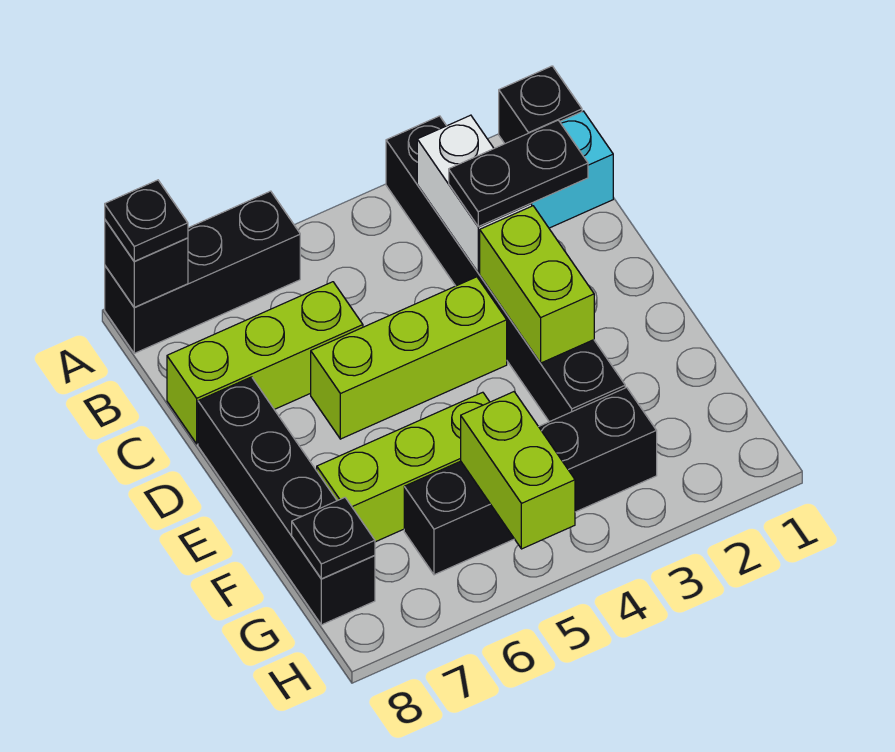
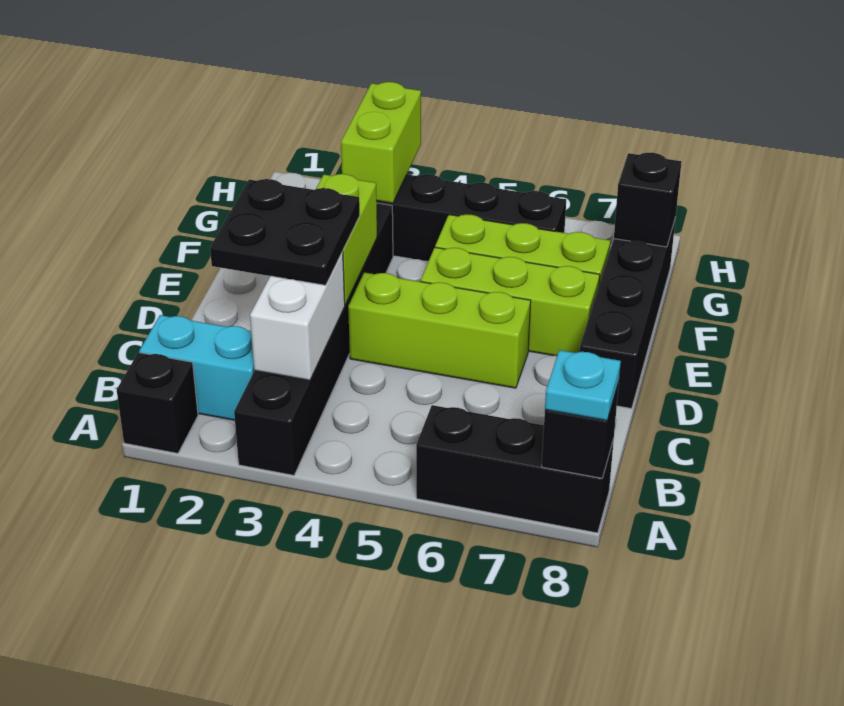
black plate A8 level 3 -> cyan plate A8 level 3
black plate C2:C3 level 3 -> black plate C2:D3 level 3
lime brick C6:C8 level 1 -> lime brick E5:E7 level 1
lime brick G5:H5 level 2 -> lime brick G3:H3 level 2
black plate G8 level 2 -> black brick G8 level 2

